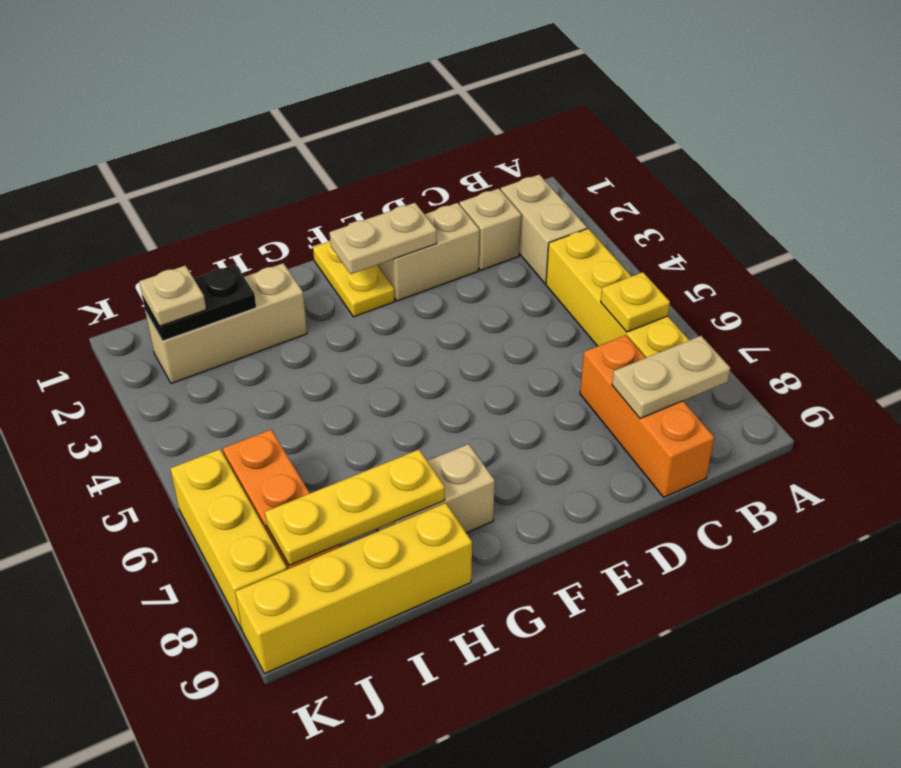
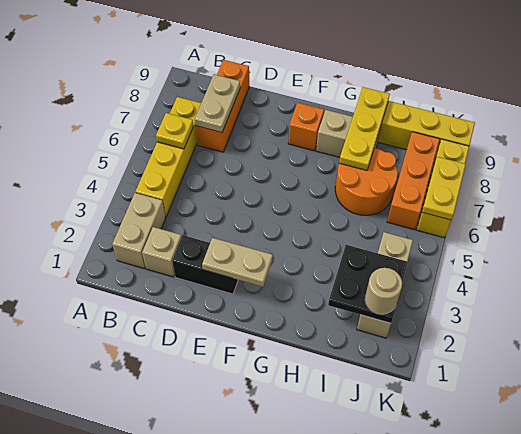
tan plate B8:C8 level 2 -> tan plate C7:C8 level 2
tan brick D2:E2 level 1 -> black brick D2:E2 level 1
yellow plate F1:F2 level 1 -> yellow plate K6:K7 level 2
none -> orange brick F8 level 1
tan brick H2:J2 level 1 -> tan brick J2:J4 level 1
none -> orange round brick H6:I7 level 1
yellow plate H8:J8 level 2 -> yellow plate H7:H9 level 2
black plate I2:J2 level 2 -> black plate I2:J3 level 2
tan plate J2 level 3 -> tan round brick J2 level 3

